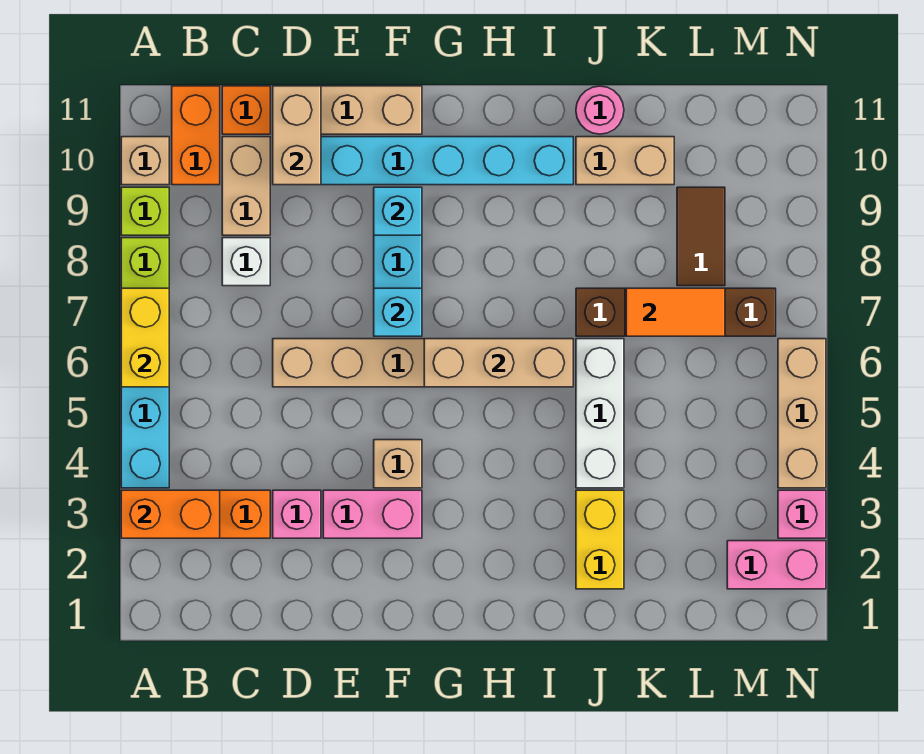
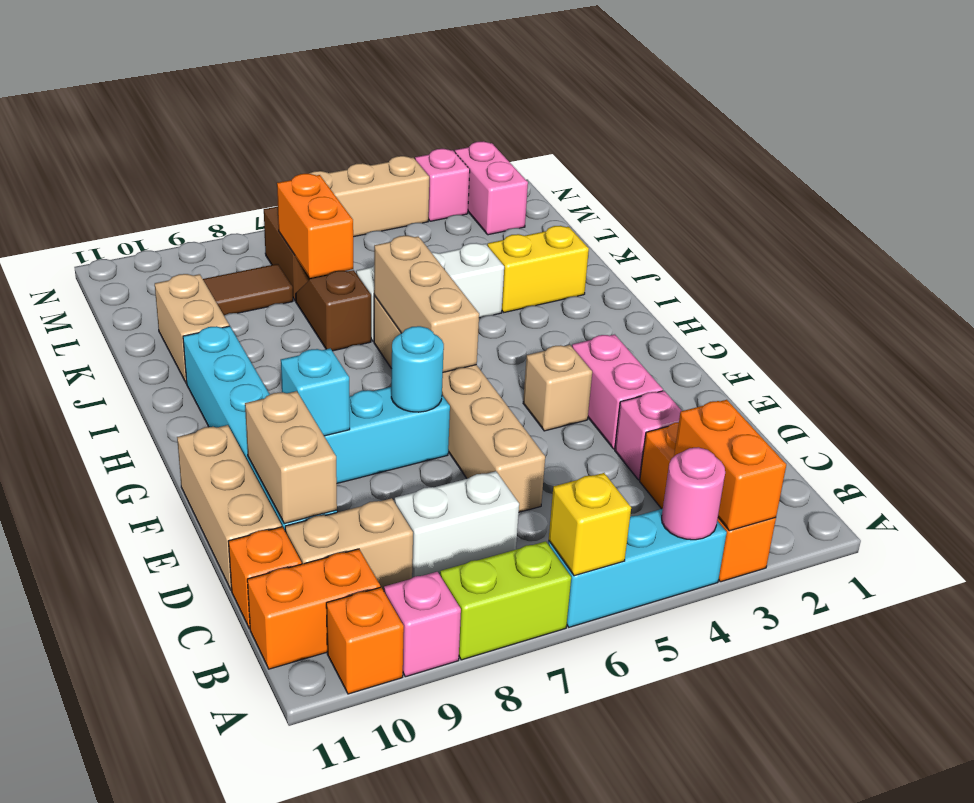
yellow brick A6:A7 level 2 -> yellow brick A6 level 2
lime brick A9 level 1 -> pink brick A9 level 1
tan brick A10 level 1 -> orange brick A10 level 1
white brick C8 level 1 -> white brick C7:C8 level 1
tan brick D10:D11 level 2 -> tan brick D10:E10 level 2
cyan brick F7 level 2 -> cyan round brick F7 level 2
pink round brick J11 level 1 -> pink round brick A4 level 2
orange tile K7:L7 level 2 -> orange brick K7:L7 level 2

